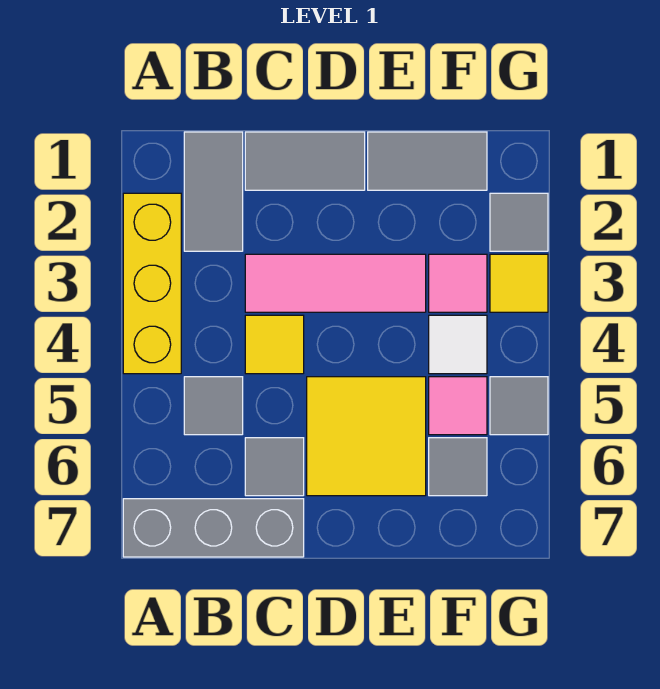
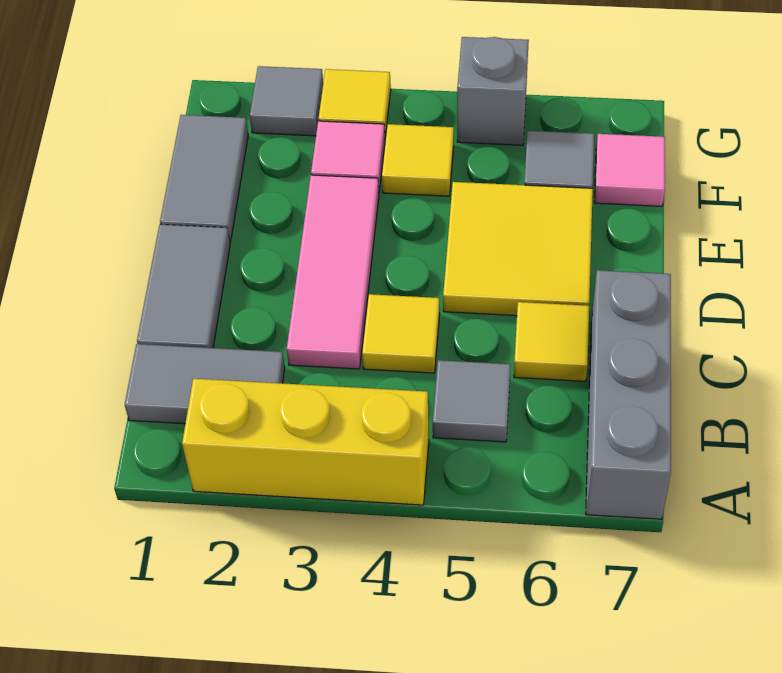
grey tile C6 level 1 -> yellow tile C6 level 1
white tile F4 level 1 -> yellow tile F4 level 1
pink tile F5 level 1 -> pink tile F7 level 1
grey tile G5 level 1 -> grey brick G5 level 1

